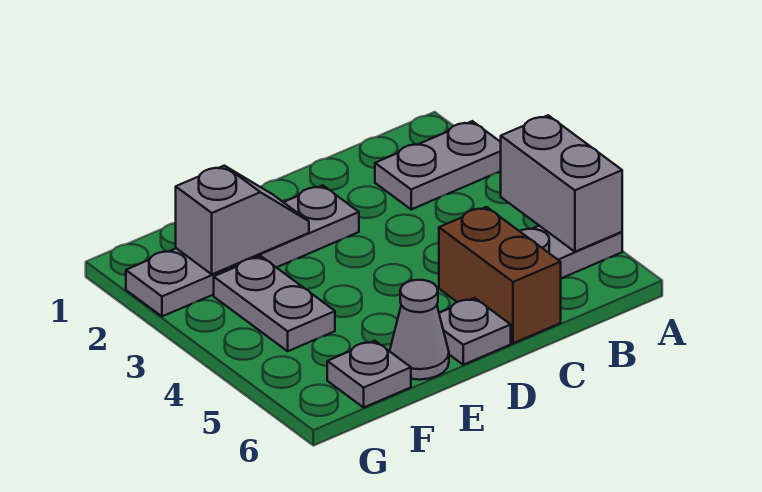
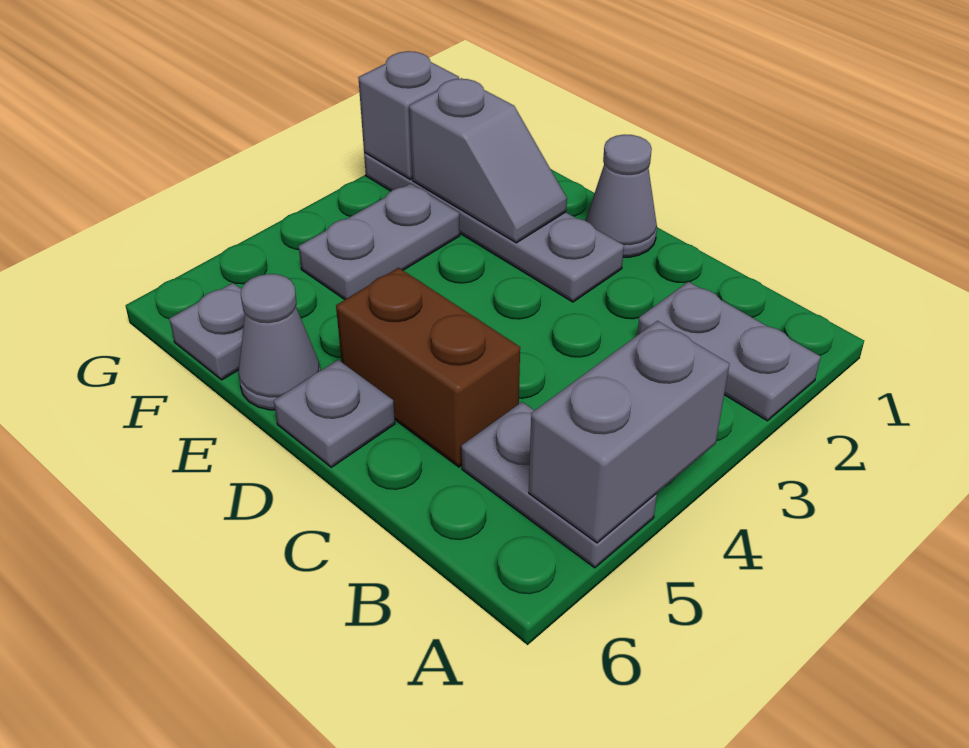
brown brick C5:C6 level 1 -> brown brick C5:D5 level 1
none -> grey cone D1 level 1
none -> grey brick G2 level 2

